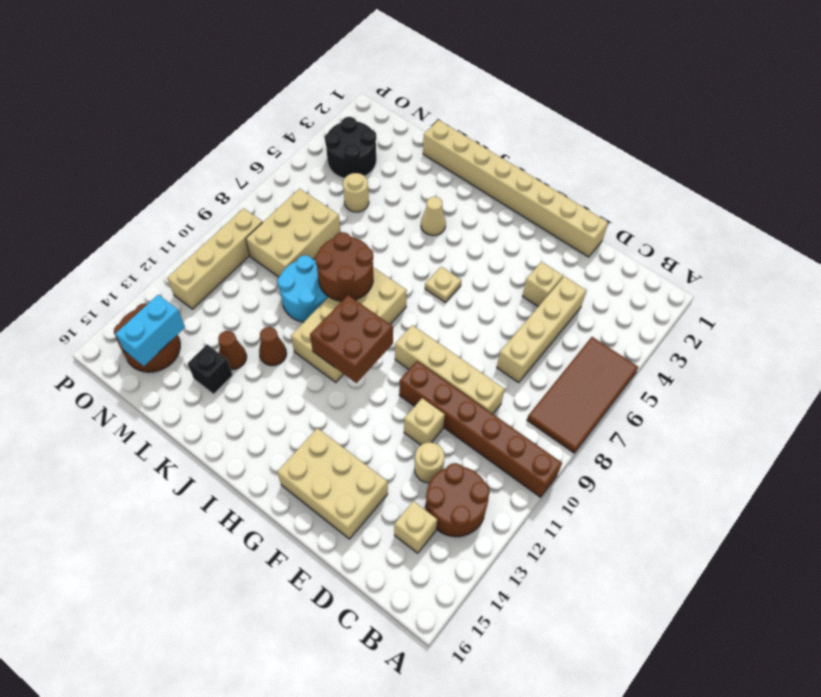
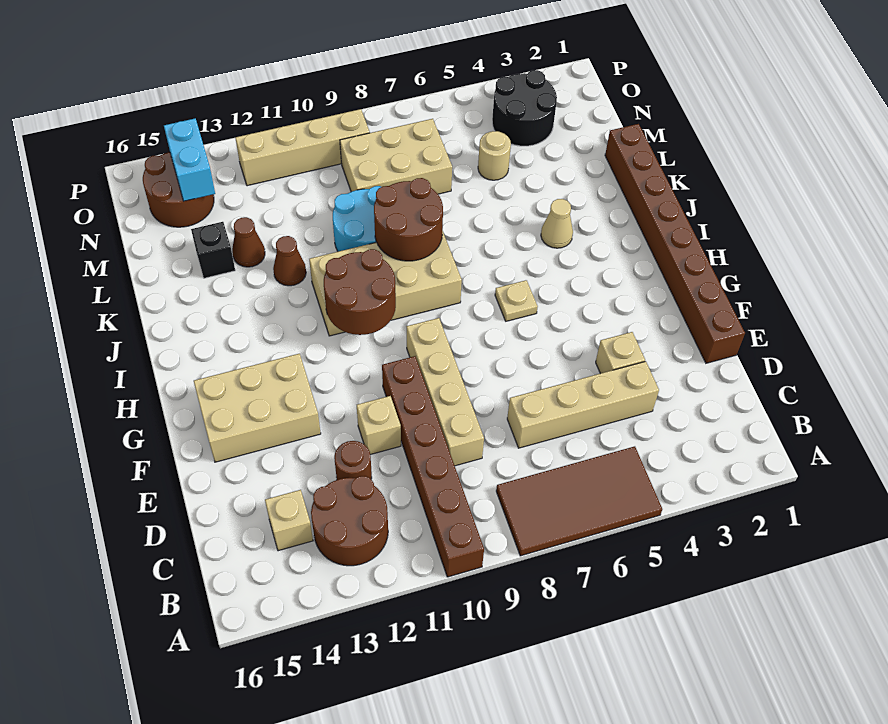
tan round brick D12 level 1 -> brown round brick D12 level 1
tan brick E1:L1 level 1 -> brown brick E1:L1 level 1
tan brick E14:G15 level 1 -> tan brick F13:G15 level 1
brown brick H10:I11 level 2 -> brown round brick H10:I11 level 2
cyan brick N14:N15 level 2 -> cyan brick N14:O14 level 2

